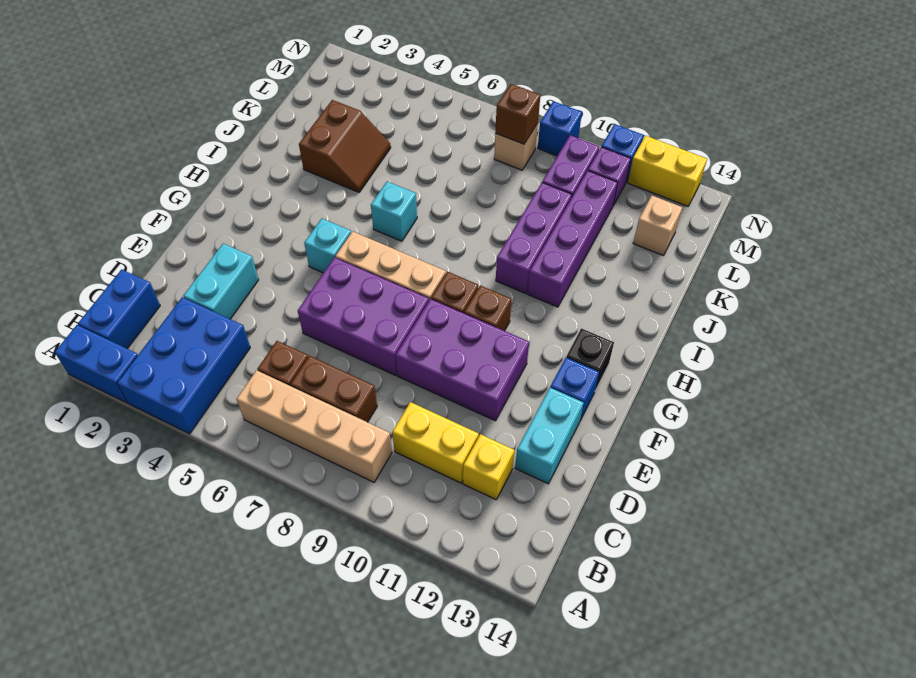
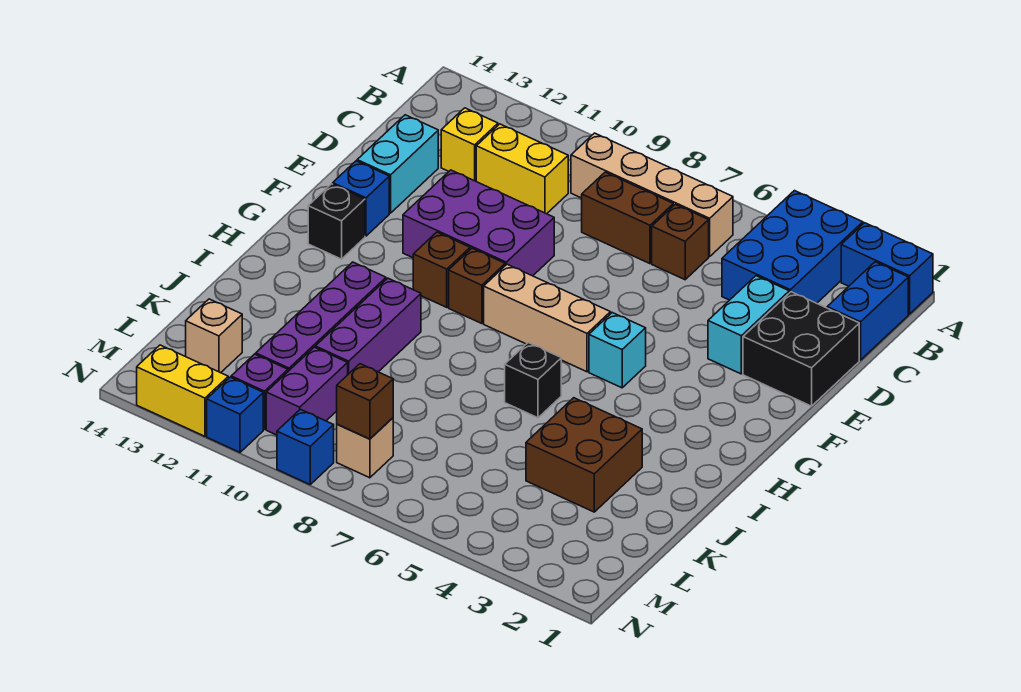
none -> black brick D1:E2 level 1
purple brick E6:F8 level 1 -> none
cyan brick I6 level 1 -> black brick I6 level 1
brown slope J3:K4 level 1 top 3 -> brown brick J3:K4 level 1

